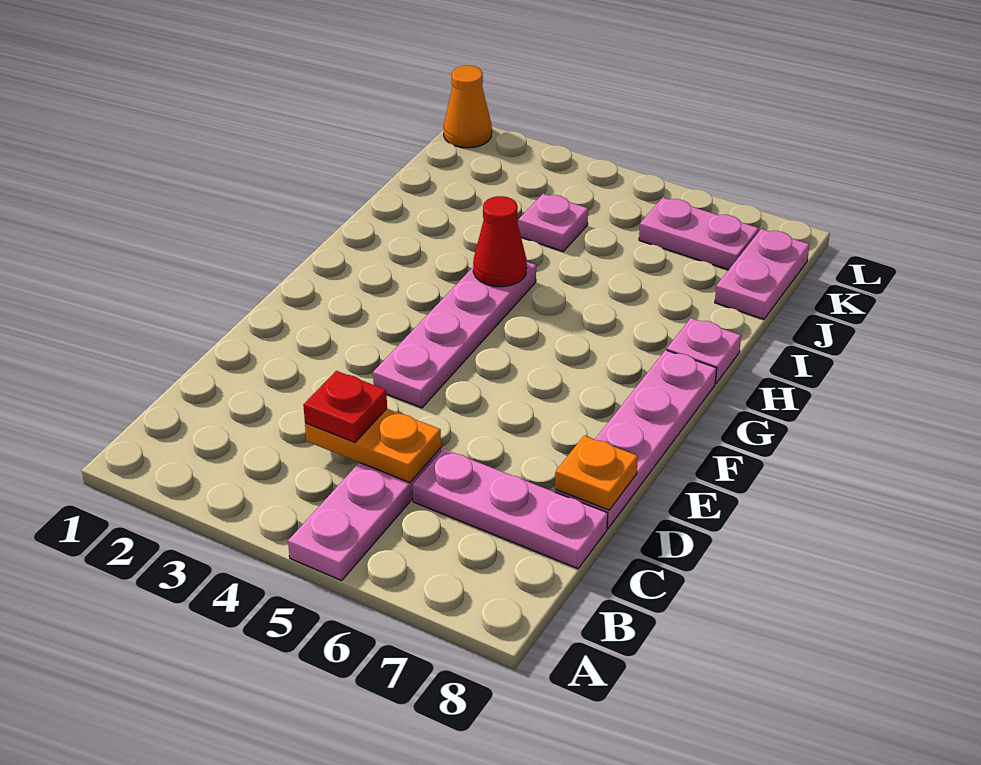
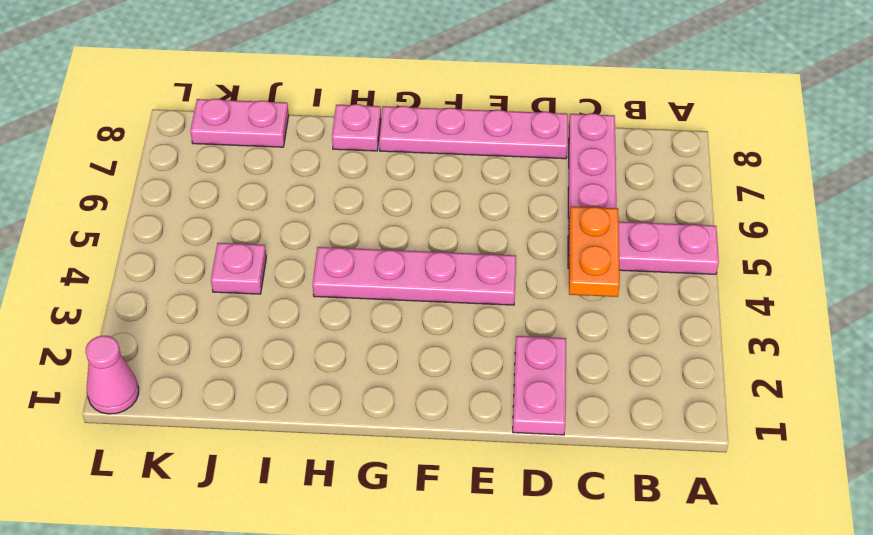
red plate C4 level 3 -> none
orange plate D8 level 2 -> none
red cone H4 level 2 -> none
pink plate K6:K7 level 1 -> pink plate D1:D2 level 1
orange cone L1 level 1 -> pink cone L1 level 1

